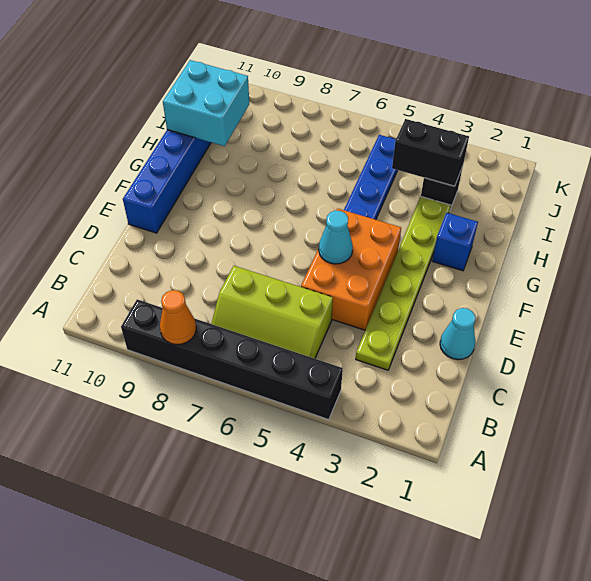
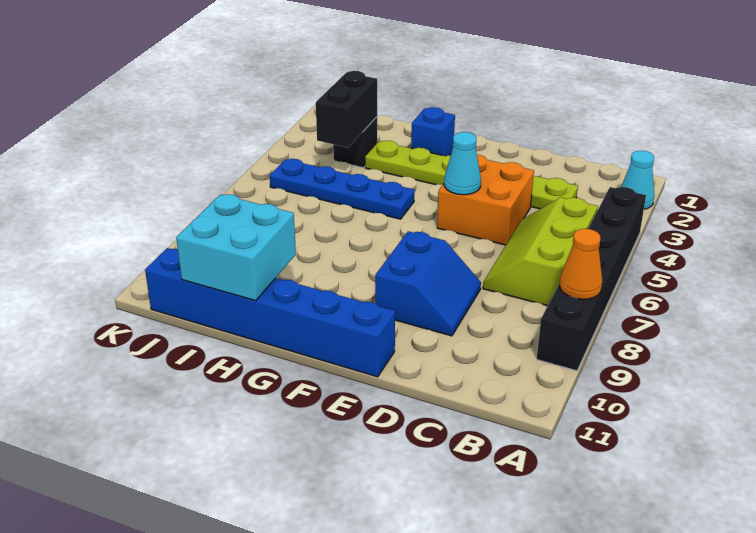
lime slope B5:C7 level 1 top C -> lime slope B5:C7 level 1 top B
cyan cone D1 level 1 -> cyan cone A2 level 1
orange brick D4:F5 level 1 -> orange brick D4:E5 level 1
none -> blue slope D8:E9 level 1 top E

